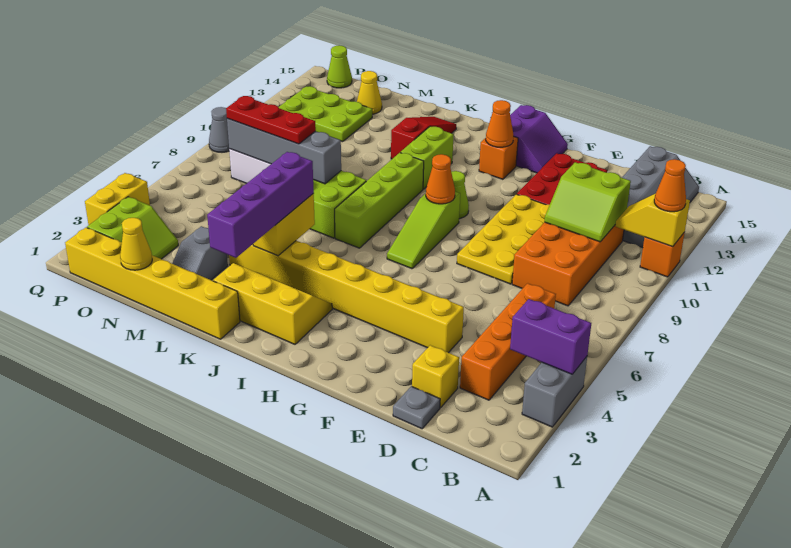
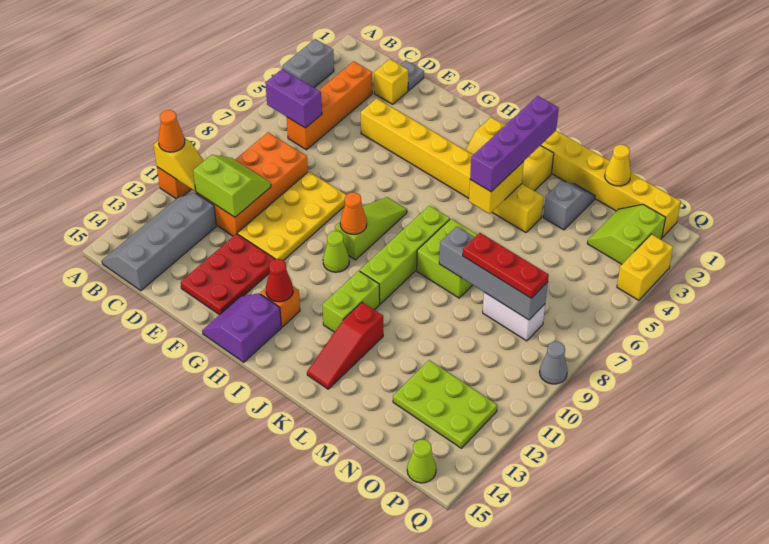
purple brick A4:B4 level 2 -> purple brick B6:C6 level 2
orange cone H13 level 2 -> red cone H13 level 2
yellow cone N14 level 1 -> none

